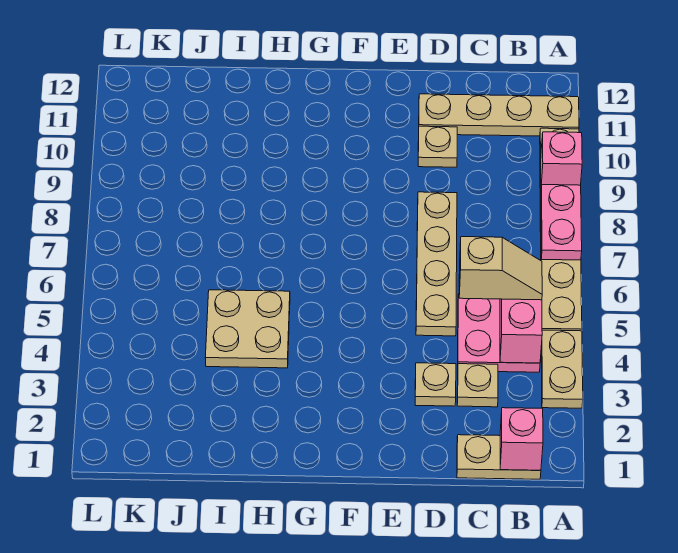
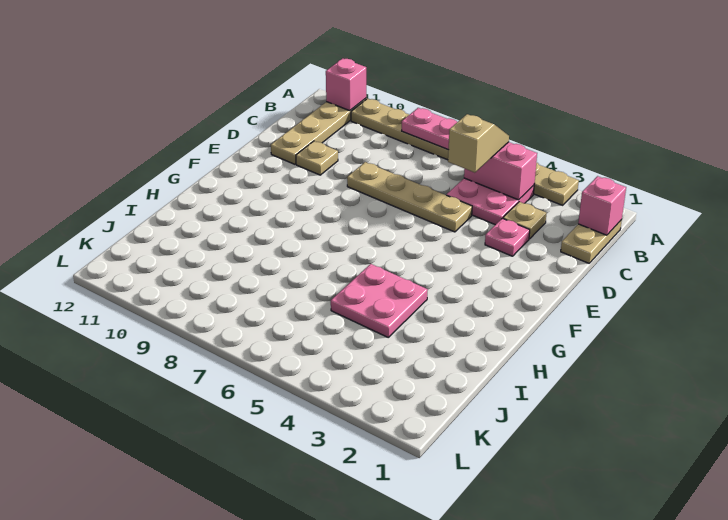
pink brick A9 level 2 -> pink brick A11 level 2
tan plate D3 level 1 -> pink plate D3 level 1
tan plate H4:I5 level 1 -> pink plate H4:I5 level 1

